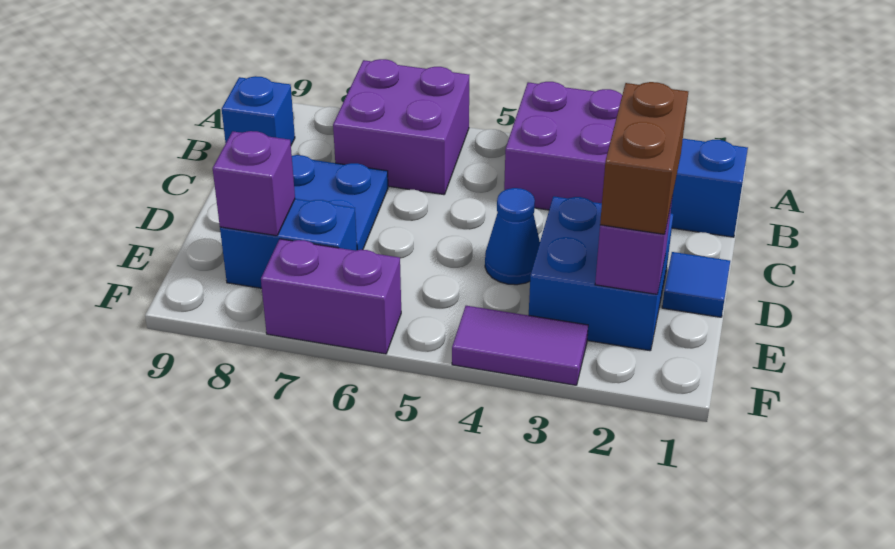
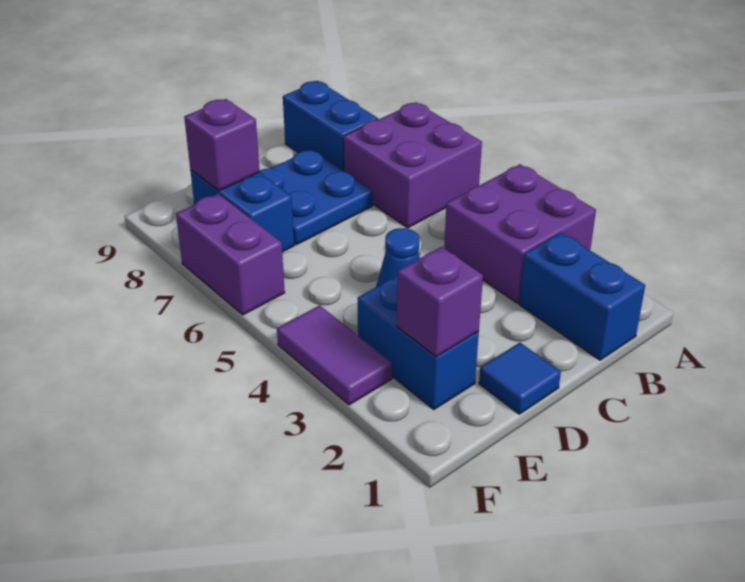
blue brick B9 level 1 -> blue brick B8:B9 level 1
blue brick D2:E3 level 1 -> blue brick E2:E3 level 1
brown brick D2:E2 level 3 -> none

